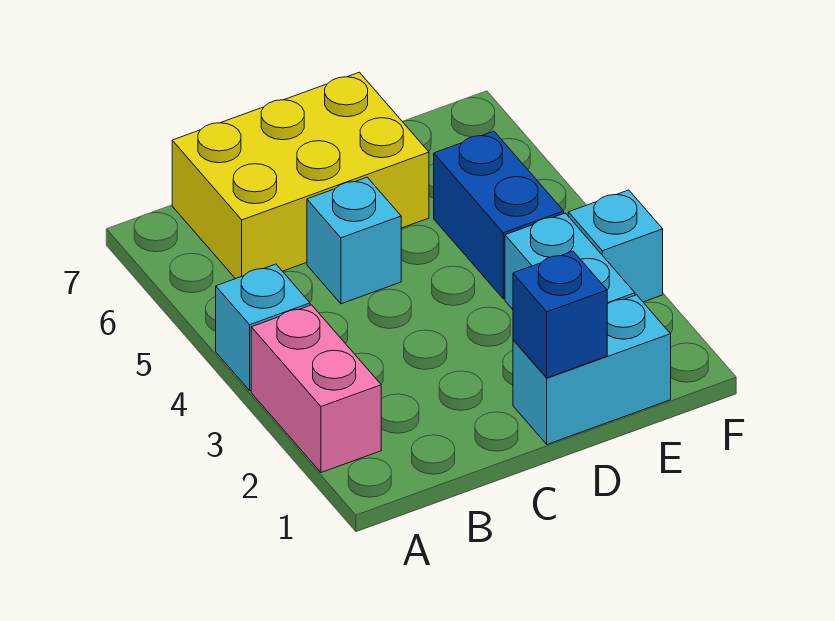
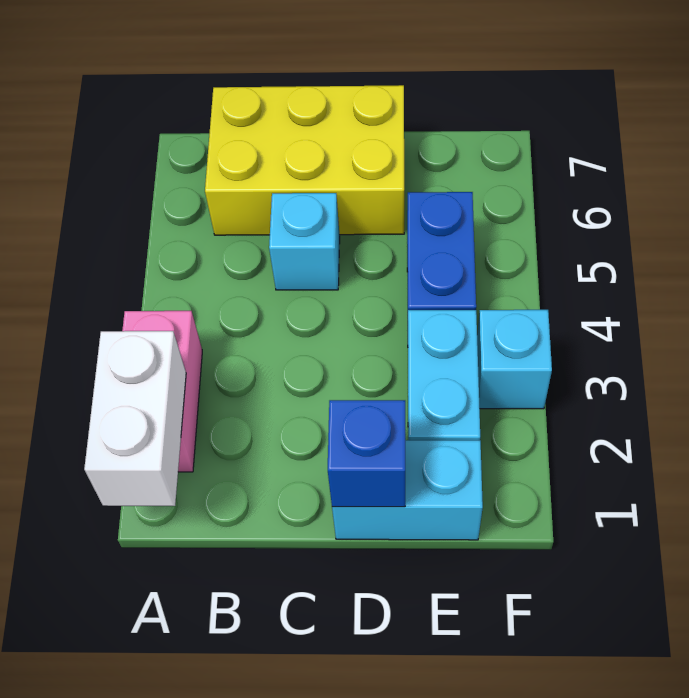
none -> white brick A1:A2 level 2
cyan brick A4 level 1 -> none

